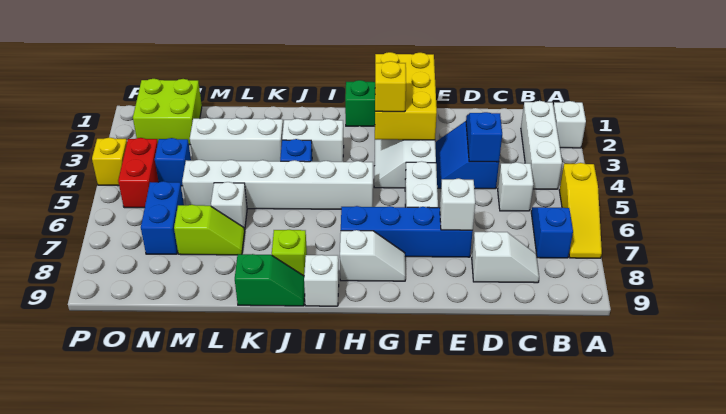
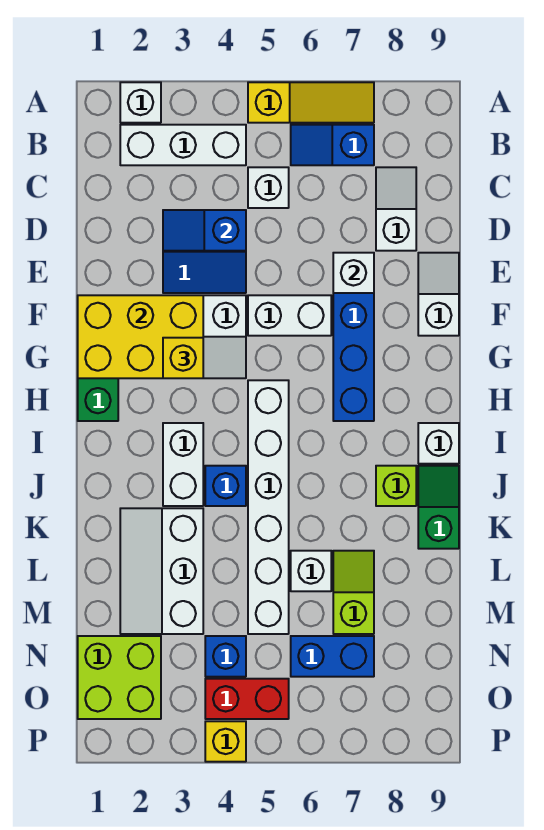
white slope G8:H8 level 1 top H -> white slope E9:F9 level 1 top F

